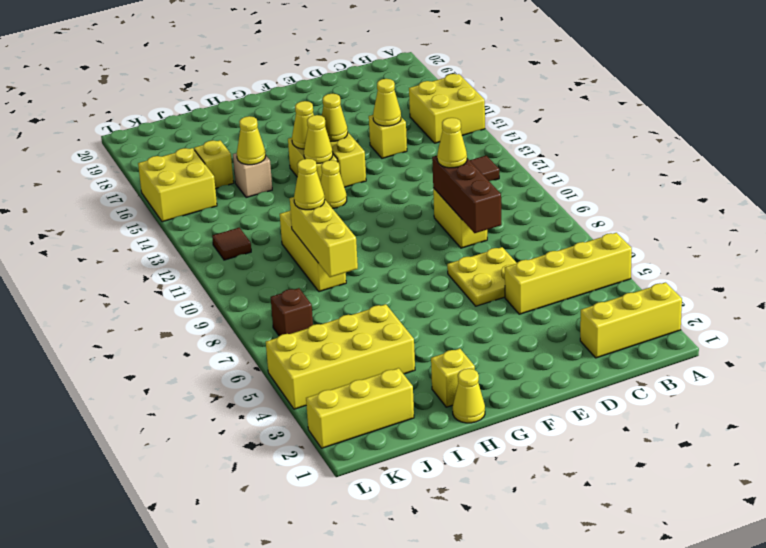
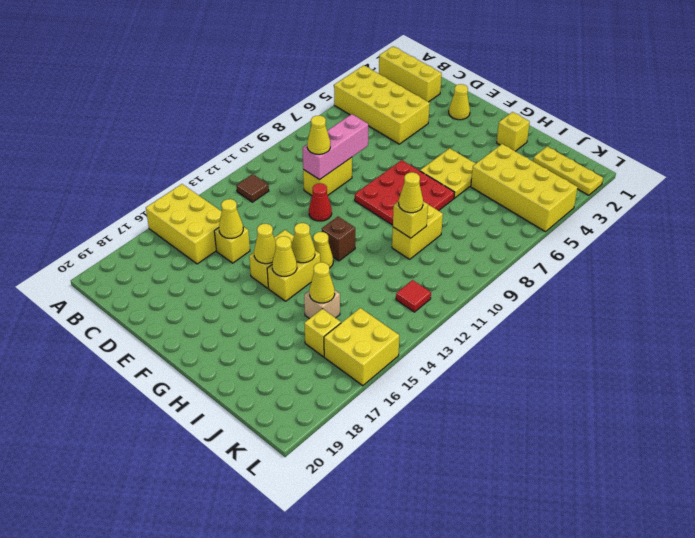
yellow brick A5:D5 level 1 -> yellow brick A4:D5 level 1
yellow brick A15:B16 level 1 -> yellow brick A15:C16 level 1
yellow plate D6:E7 level 1 -> yellow plate G5:H6 level 1
brown brick D8:D10 level 2 -> pink brick D8:D10 level 2
none -> red cone E11 level 1
none -> red plate F7:H9 level 1
yellow cone H1 level 1 -> yellow cone E2 level 1
yellow brick I8:I10 level 2 -> yellow brick I10 level 2
yellow brick I9:I11 level 1 -> yellow brick I9:I10 level 1
yellow brick J2:L2 level 1 -> yellow plate J2:L2 level 1
brown brick K7 level 1 -> brown brick G12 level 1
brown tile K12 level 1 -> red tile K12 level 1

